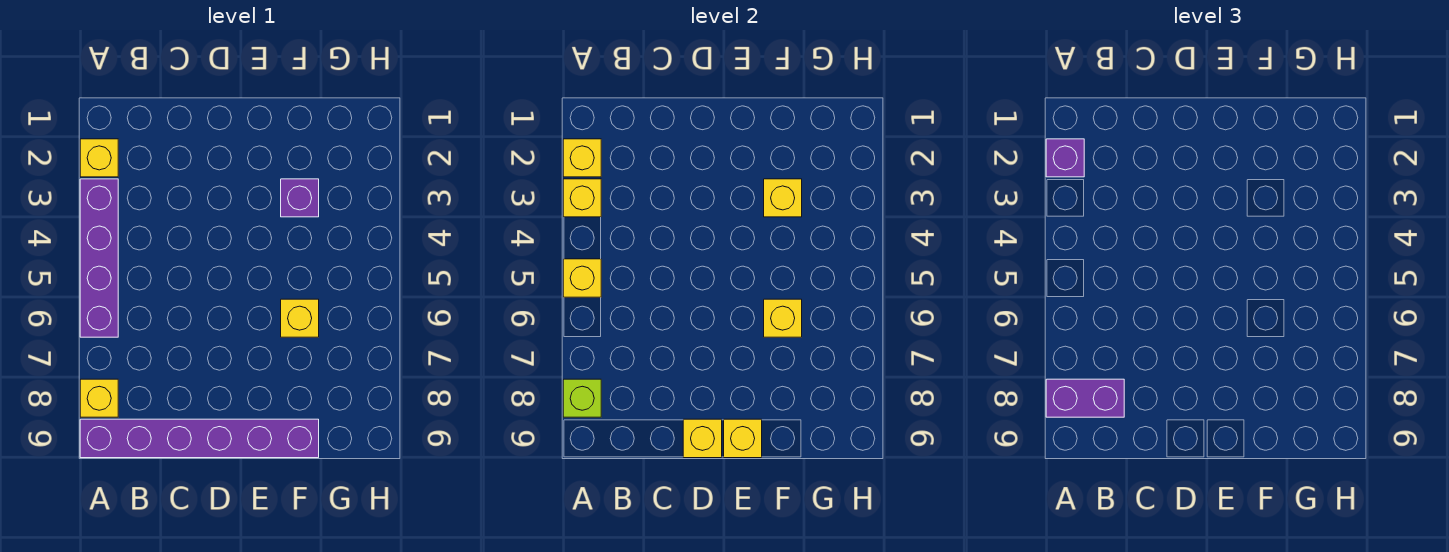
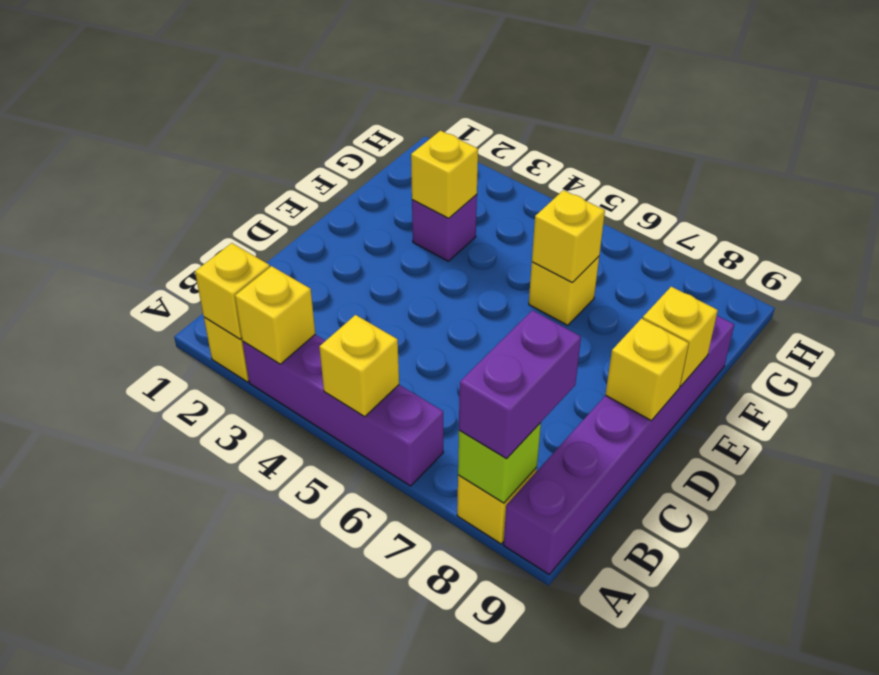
purple brick A2 level 3 -> none

